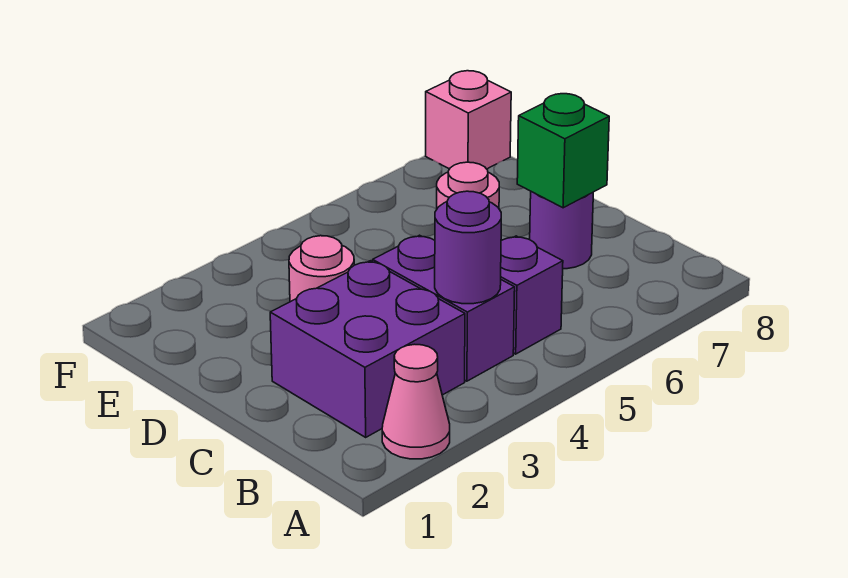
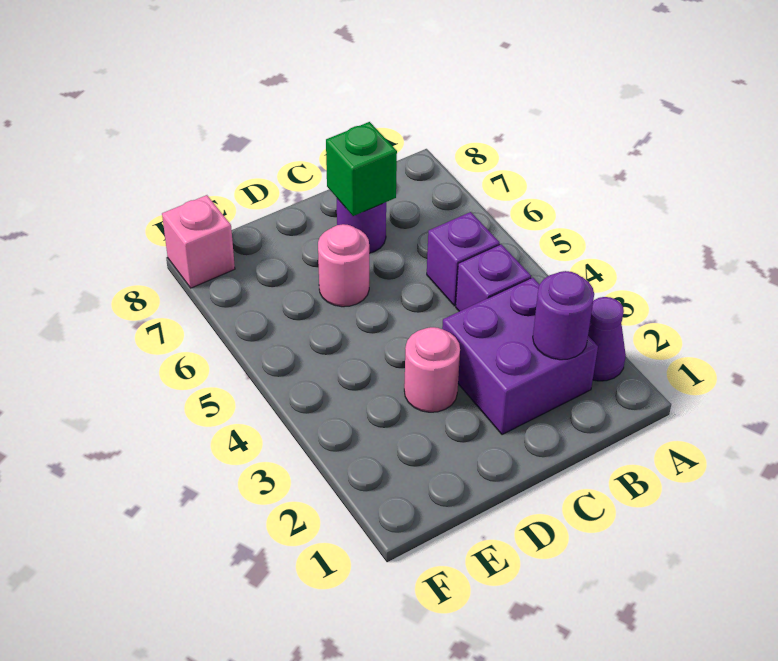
pink cone A2 level 1 -> purple cone A2 level 1
purple brick B4:C4 level 1 -> purple brick B4 level 1
purple round brick B4 level 2 -> purple round brick B2 level 2

